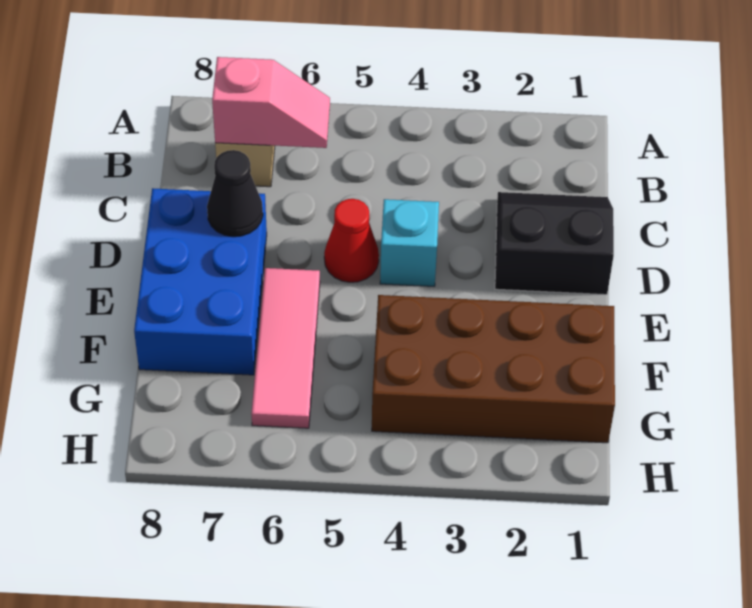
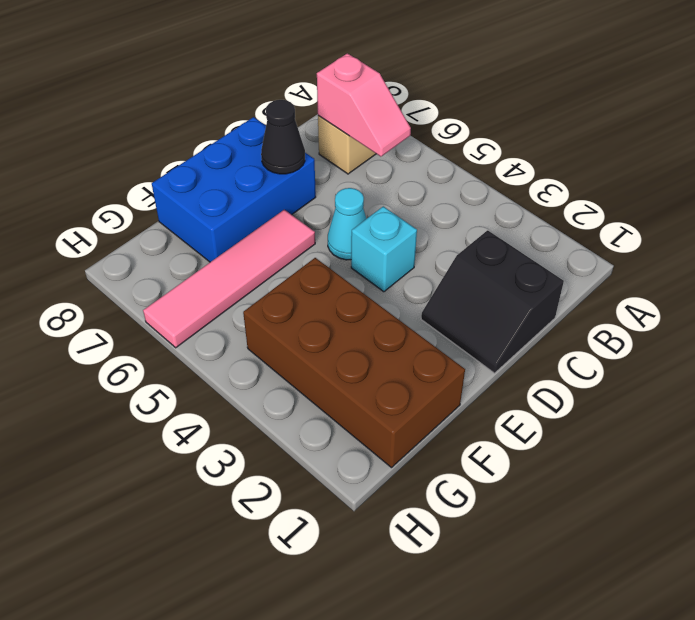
black slope C1:D2 level 1 top D -> black slope C1:D2 level 1 top C
red cone D5 level 1 -> cyan cone D5 level 1
pink tile E6:G6 level 1 -> pink tile E6:H6 level 1

